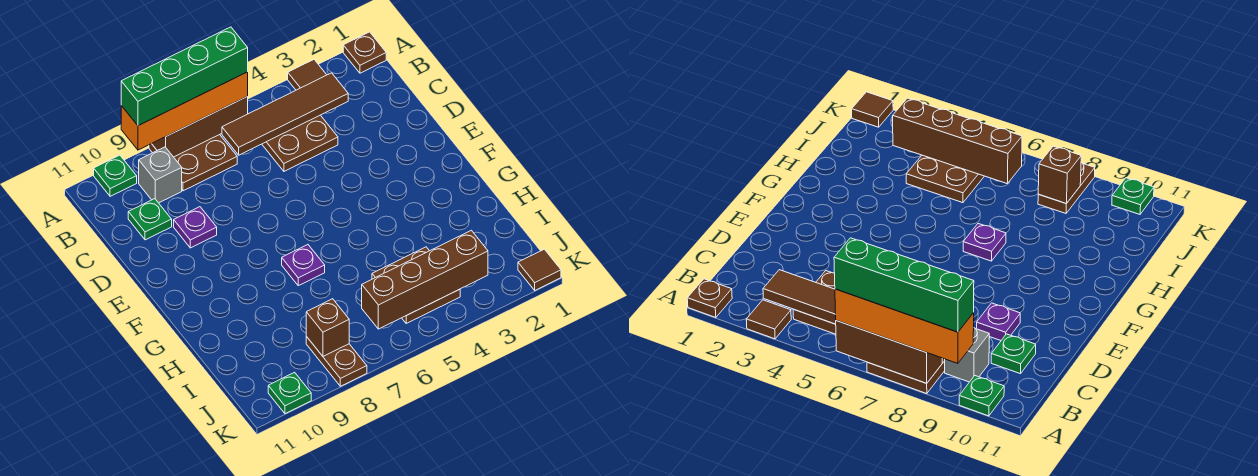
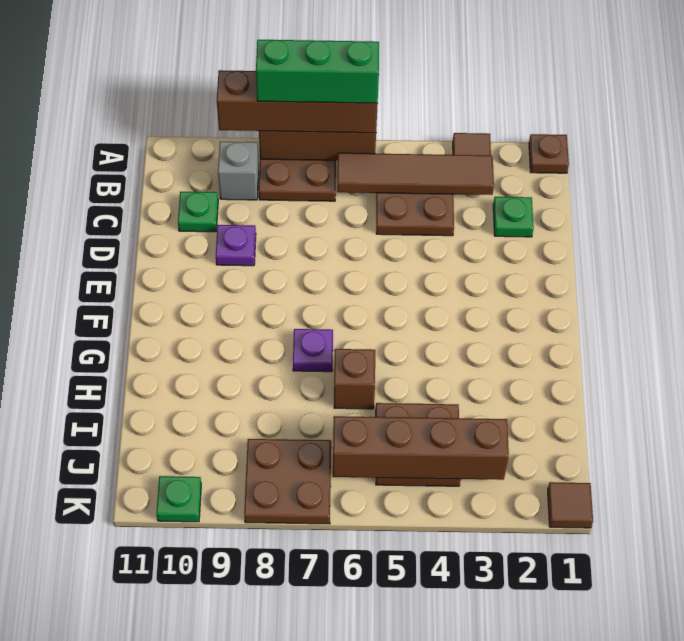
orange brick A6:A9 level 3 -> brown brick A6:A9 level 3
green brick A6:A9 level 4 -> green brick A6:A8 level 4
green plate A10 level 1 -> green plate C2 level 1
brown plate J8:K8 level 1 -> brown plate J7:K8 level 1
brown brick J8 level 2 -> brown brick H6 level 1

